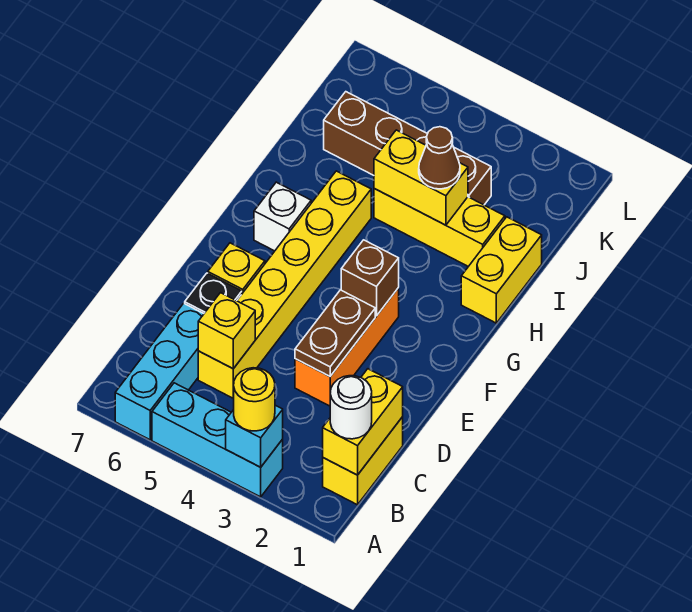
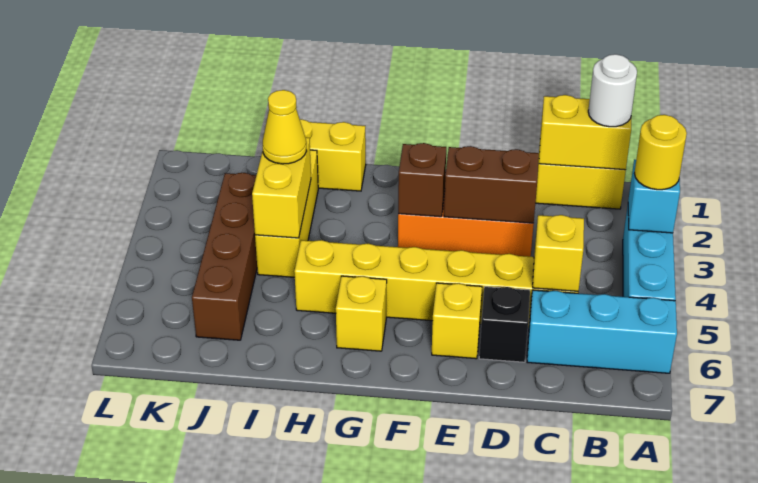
brown plate D3:E3 level 2 -> brown brick D3:E3 level 2
white brick G6 level 1 -> yellow brick G6 level 1
brown cone I3 level 3 -> yellow cone I3 level 3

